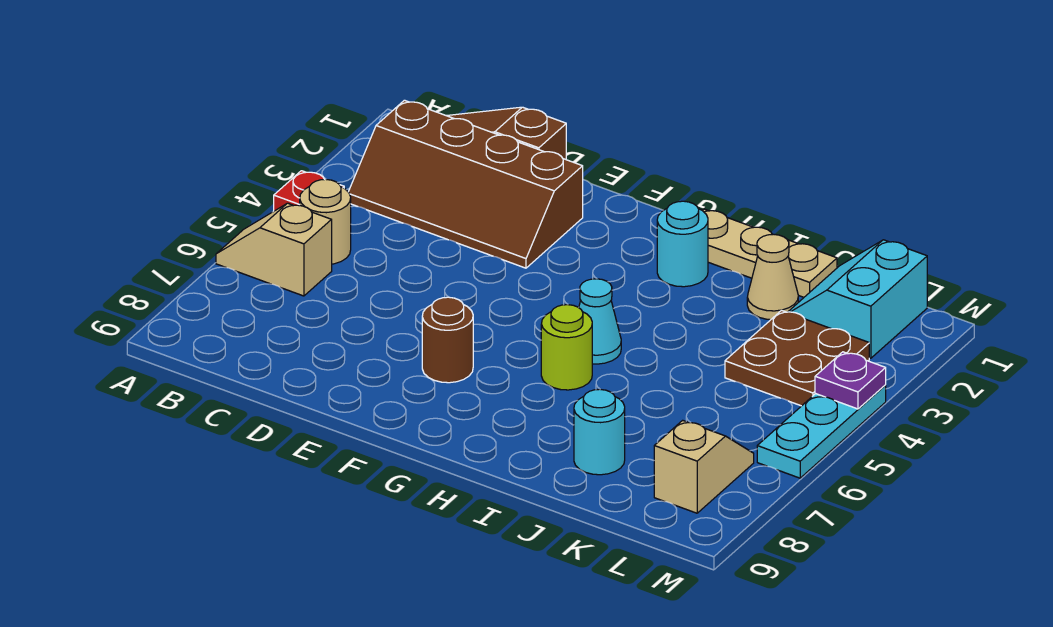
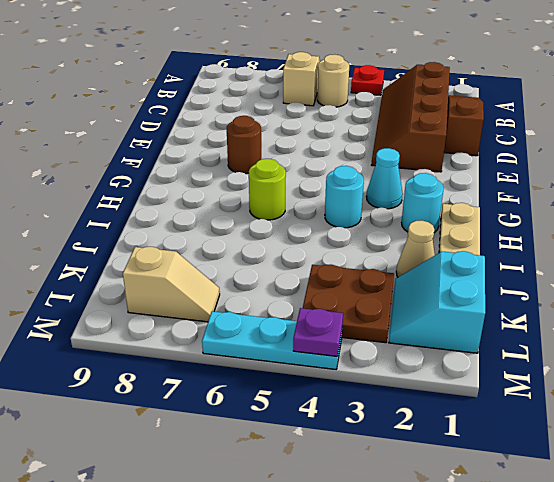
cyan cone H5 level 1 -> cyan cone G3 level 1
cyan round brick J8 level 1 -> cyan round brick H4 level 1
cyan slope K1:L2 level 1 top L -> cyan slope K1:L2 level 1 top 1

